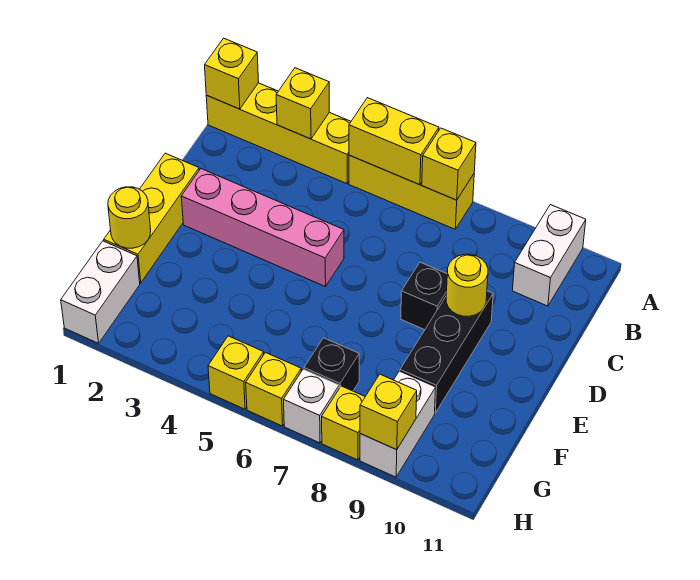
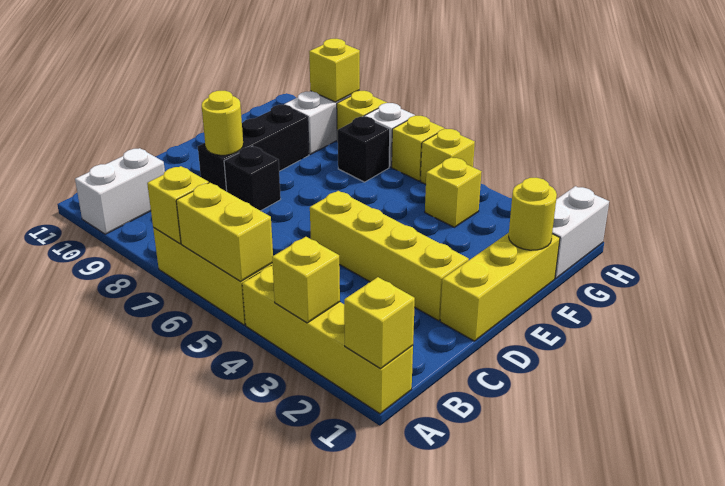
pink brick D2:D5 level 1 -> yellow brick D2:D5 level 1
none -> yellow brick G4 level 1

